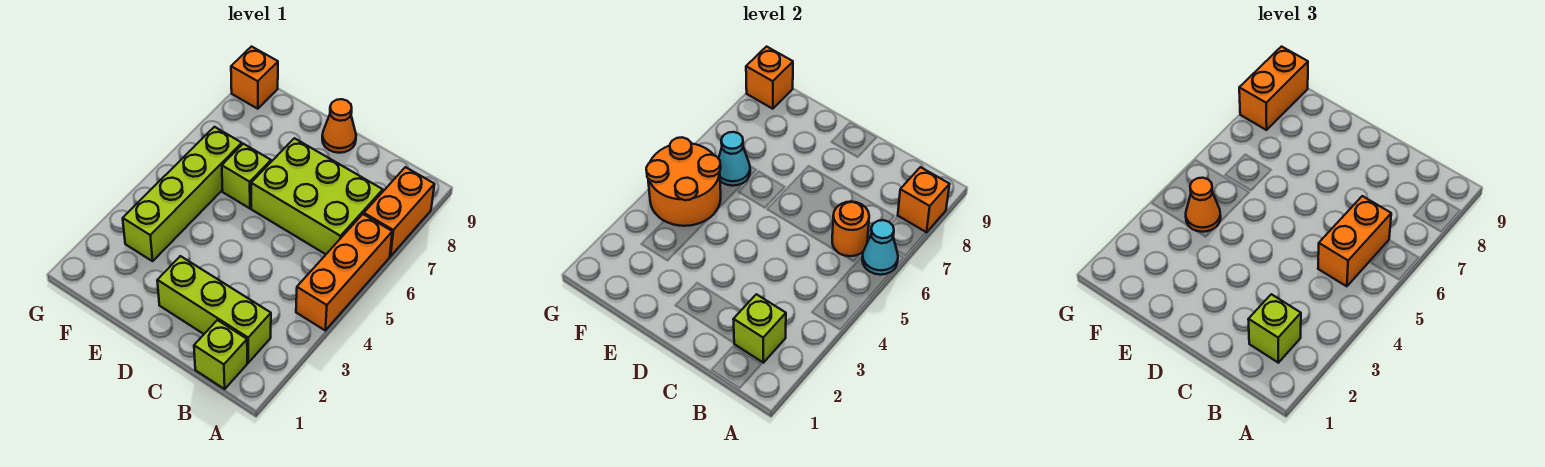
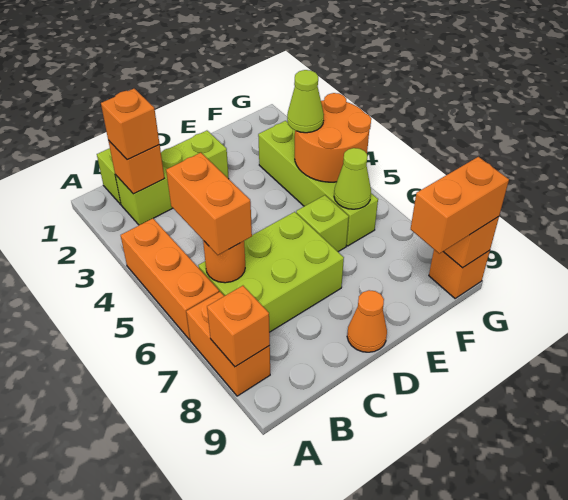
cyan cone A6 level 2 -> none
lime brick B2 level 2 -> orange brick B2 level 2
lime brick B2 level 3 -> orange brick B2 level 3
orange cone F4 level 3 -> lime cone F4 level 3
cyan cone F6 level 2 -> lime cone F6 level 2
orange brick G8:G9 level 3 -> orange brick F9:G9 level 3

